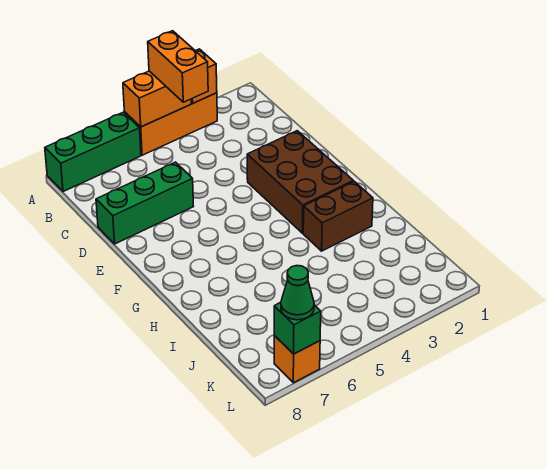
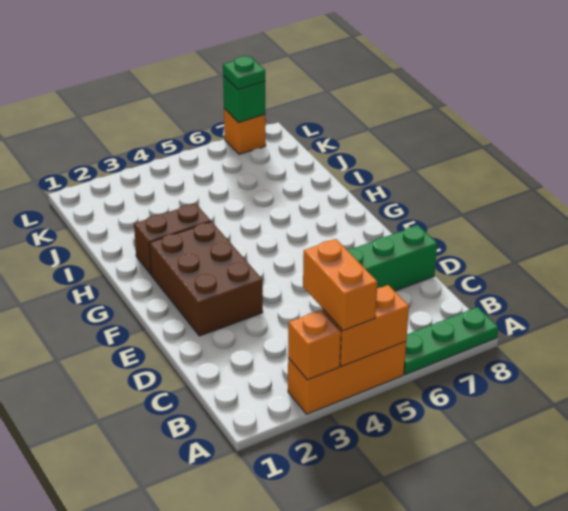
green brick A6:A8 level 1 -> green plate A6:A8 level 1
green cone L7 level 3 -> green plate L7 level 3

